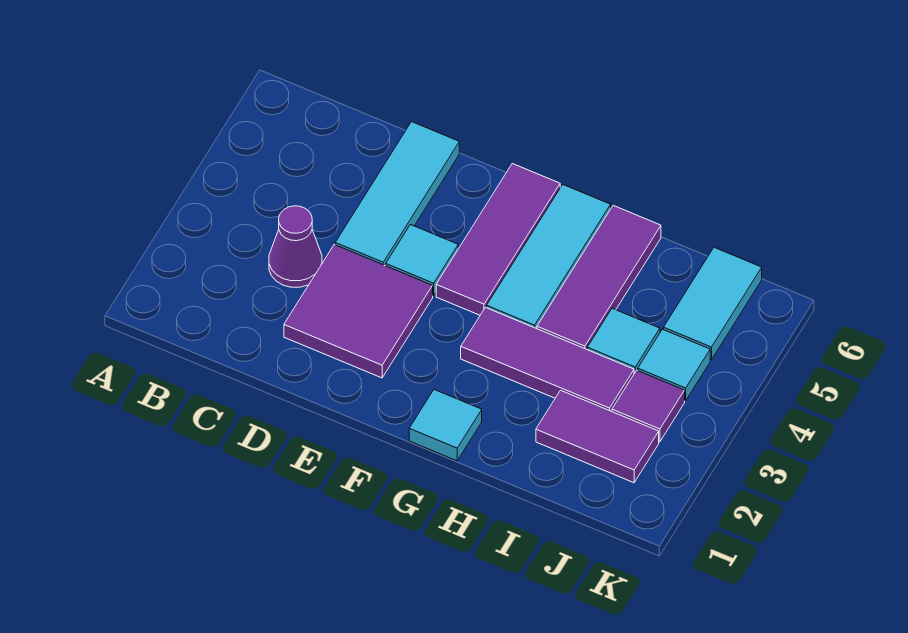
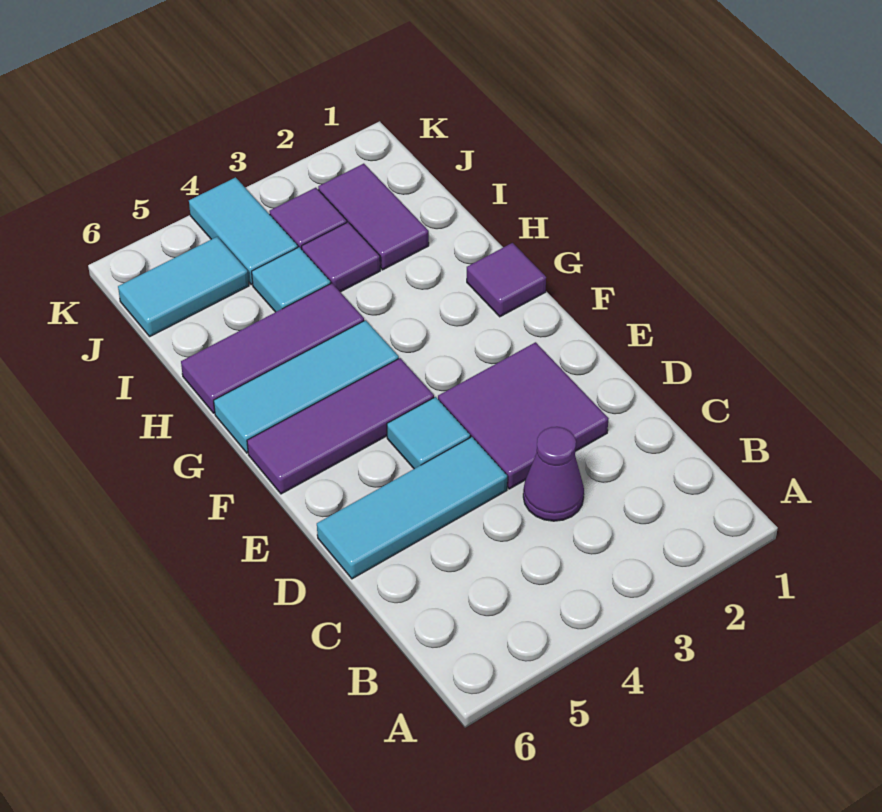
cyan tile G1 level 1 -> purple tile G1 level 1
purple tile G3:I3 level 1 -> purple tile I3 level 1
cyan tile J4 level 1 -> cyan tile J4:K4 level 1

